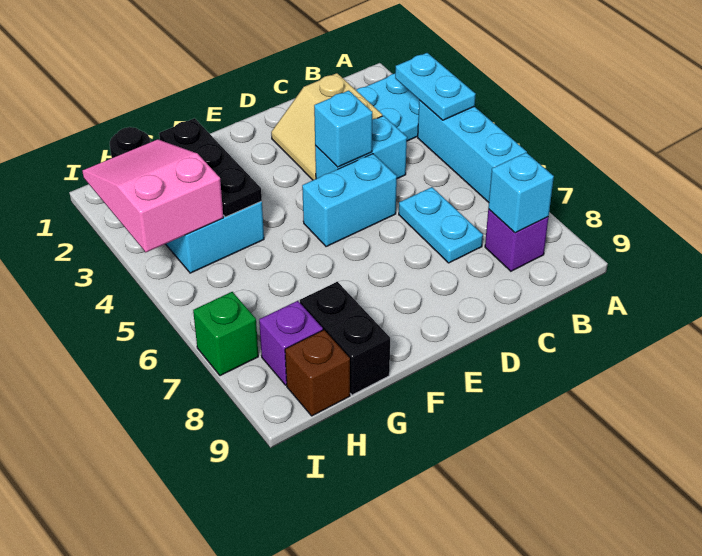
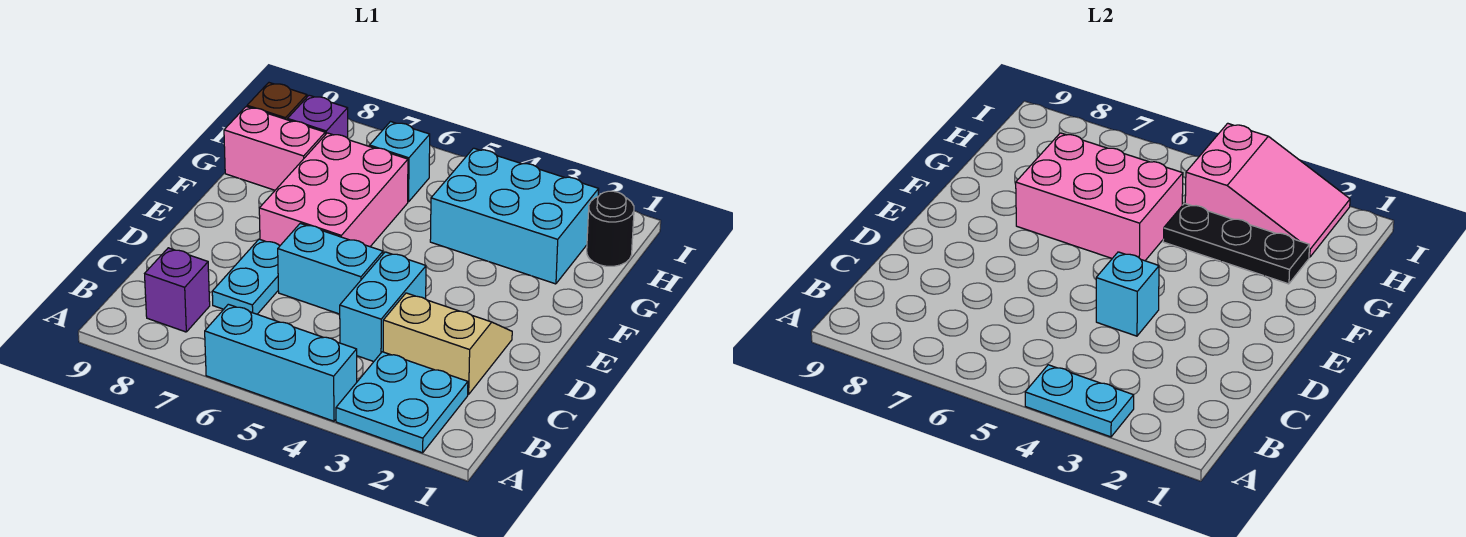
cyan brick B8 level 2 -> cyan brick H6 level 1
cyan plate C6:C7 level 1 -> cyan plate C7:D7 level 1
cyan brick D5:E5 level 1 -> cyan brick D5:D6 level 1
none -> pink brick E6:G7 level 1
none -> pink brick F5:G7 level 2
black brick G8:G9 level 1 -> pink brick G8:G9 level 1
green brick I7 level 1 -> none

